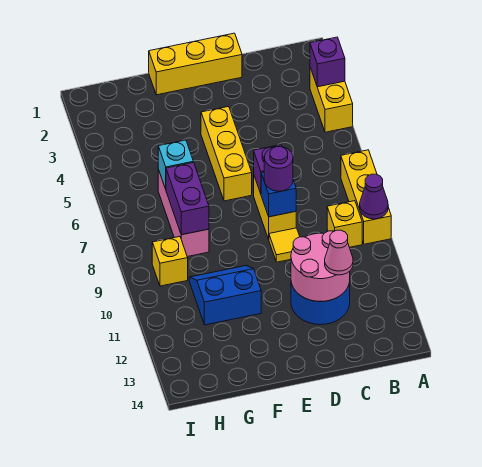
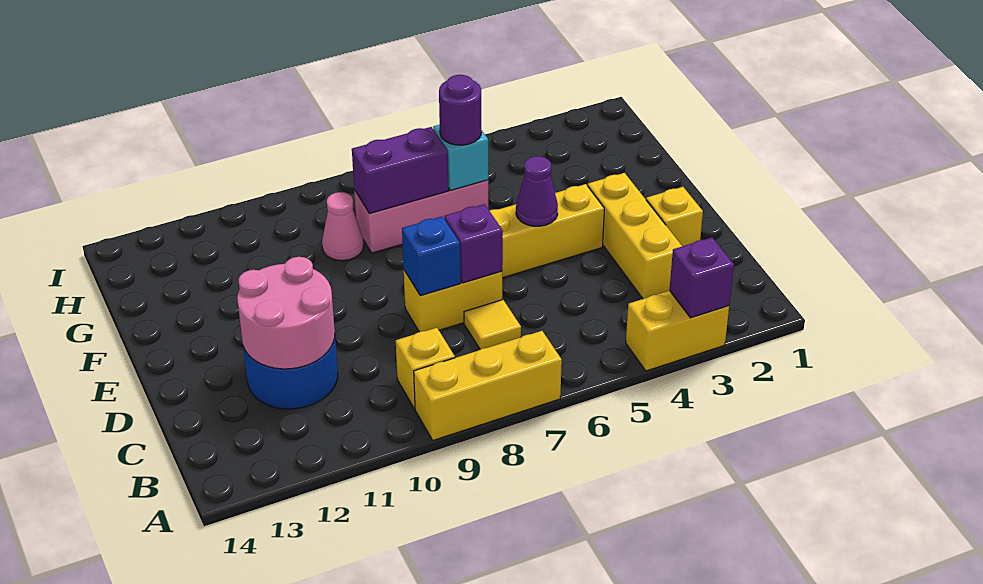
purple cone A9 level 2 -> purple cone E5 level 2
pink cone C12 level 3 -> pink cone G9 level 1
yellow brick D1:F1 level 1 -> yellow brick C3:E3 level 1
purple round brick D8 level 3 -> purple round brick G6 level 3
yellow tile D9 level 1 -> yellow tile C7 level 1
blue slope F10:G11 level 1 top 11 -> none
yellow brick H9 level 1 -> yellow brick D2 level 1

